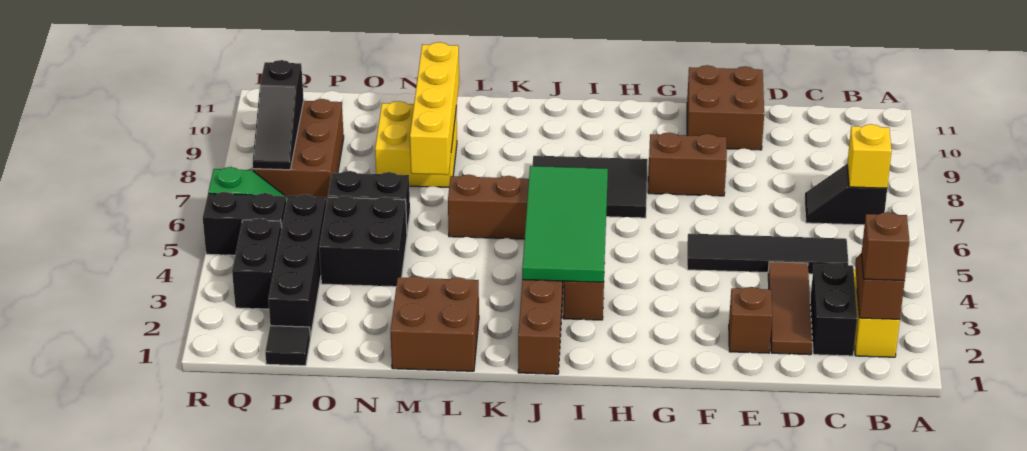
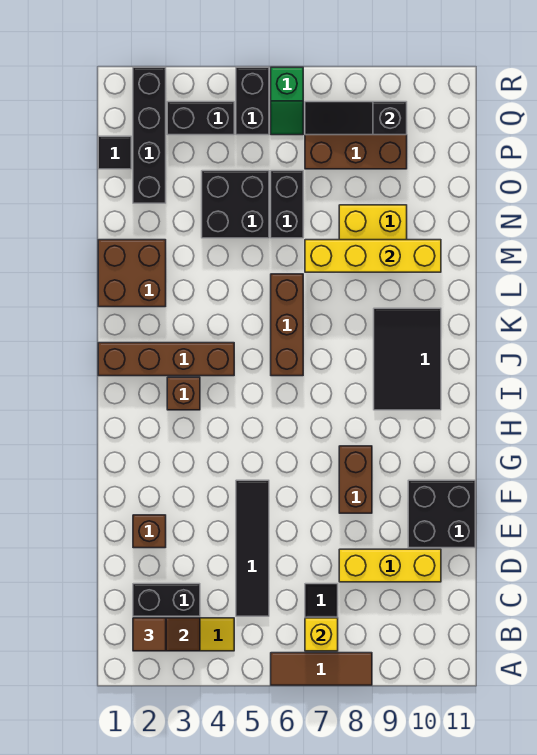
brown brick B2 level 3 -> brown tile B2 level 3
brown tile D2:D4 level 1 -> brown tile A6:A8 level 1
none -> yellow brick D8:D10 level 1
brown brick E10:F11 level 1 -> black brick E10:F11 level 1
black tile H7:J8 level 1 -> black tile I9:K10 level 1
green tile I3:J6 level 2 -> none
black brick P2:P5 level 1 -> black brick O2:R2 level 1

